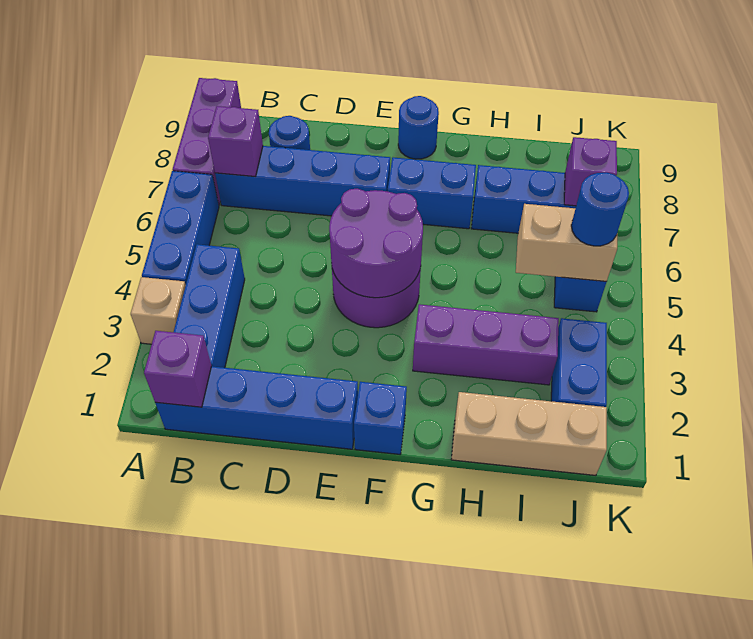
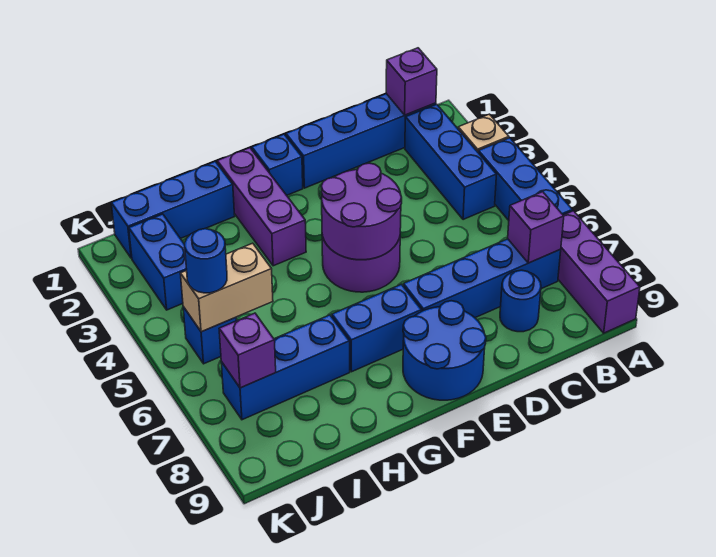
blue round brick F9 level 1 -> blue round brick E8:F9 level 1
purple brick G3:I3 level 1 -> purple brick G1:G3 level 1
tan brick H1:J1 level 1 -> blue brick H1:J1 level 1

